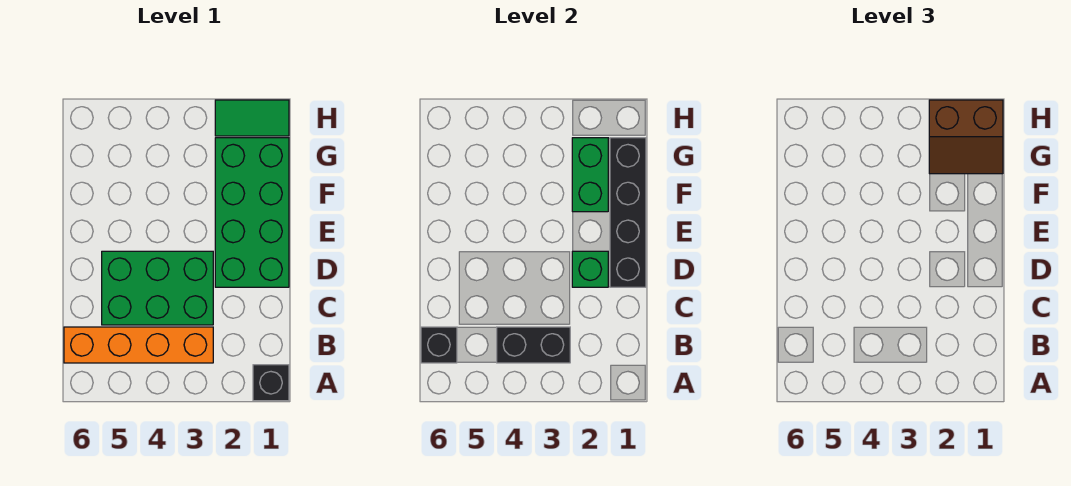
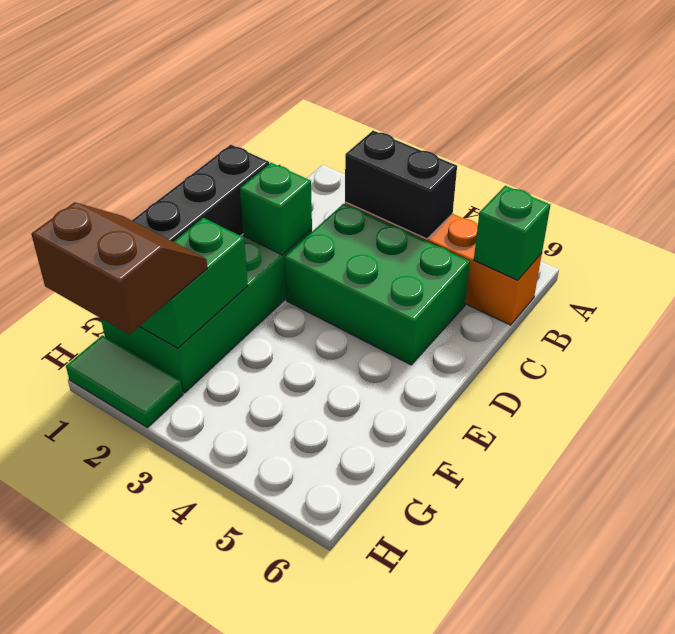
black brick A1 level 1 -> none
black brick B6 level 2 -> green brick B6 level 2

